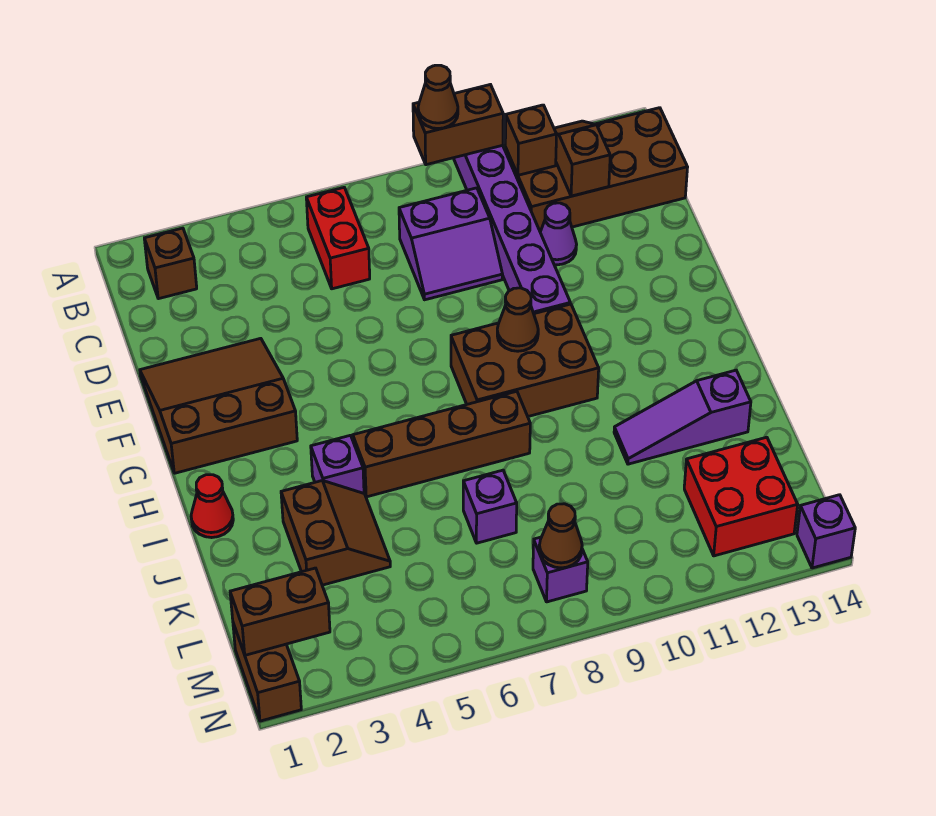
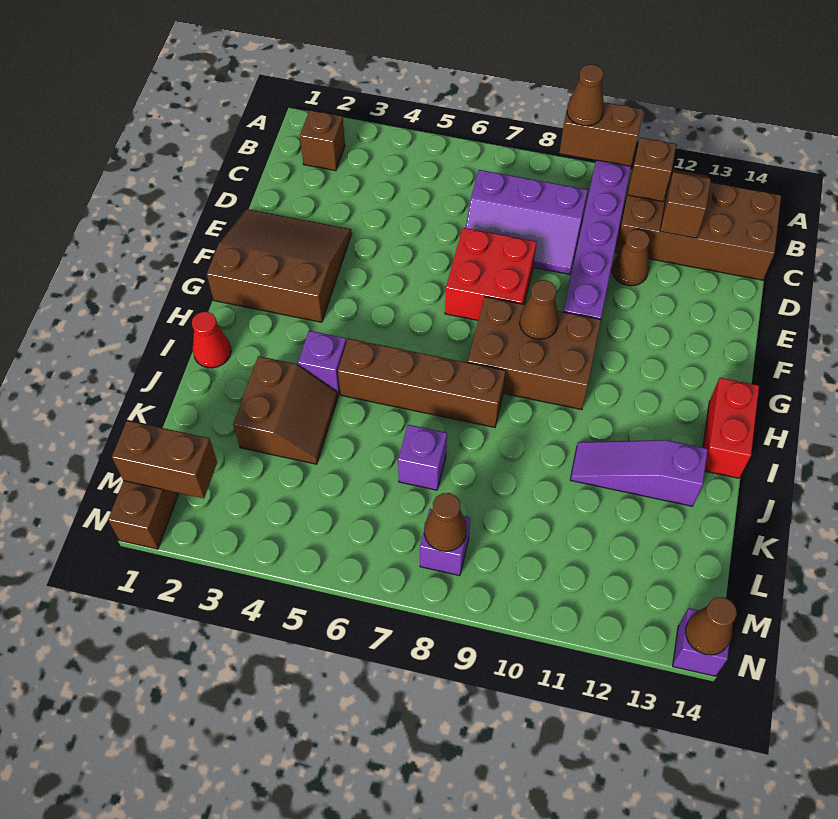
red brick B6:C6 level 1 -> red brick H14:I14 level 1
purple slope C8:D9 level 1 top C -> purple slope C7:D9 level 1 top C
purple cone D11 level 1 -> brown cone D11 level 1
red brick L12:M13 level 1 -> red brick E7:F8 level 1
none -> brown cone N14 level 2

